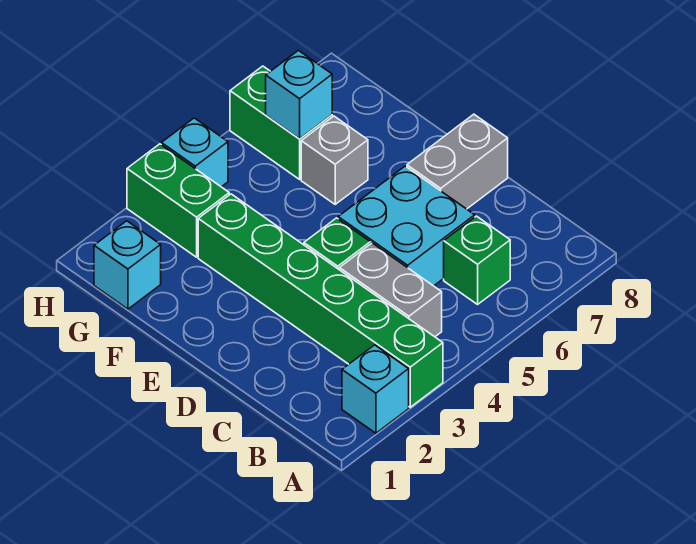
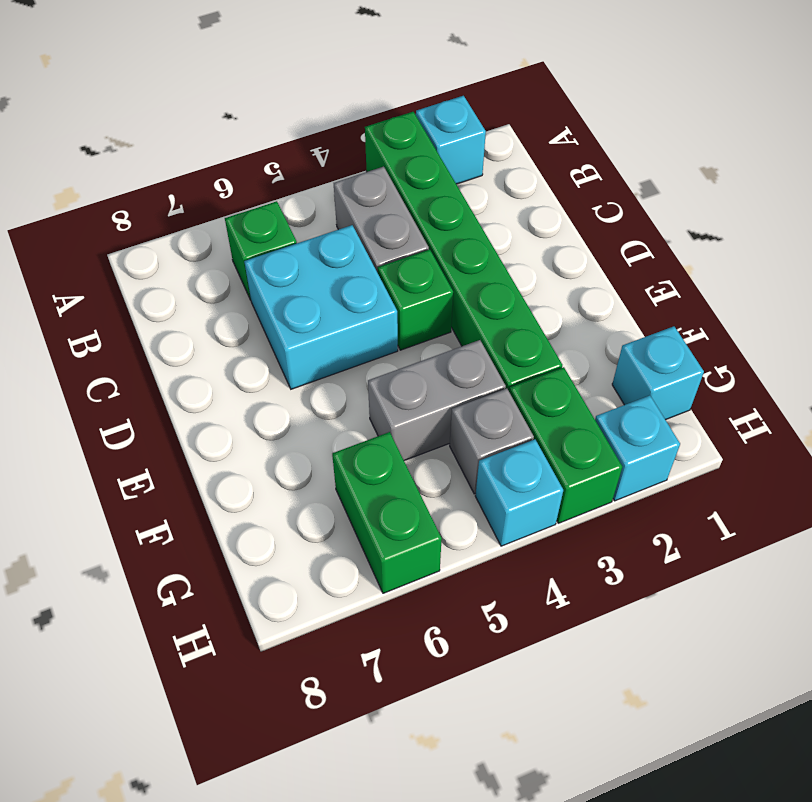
grey brick D7:D8 level 1 -> grey brick F4:F5 level 1
grey brick F6 level 1 -> grey brick G4 level 1
cyan brick G6 level 2 -> cyan brick H2 level 1

